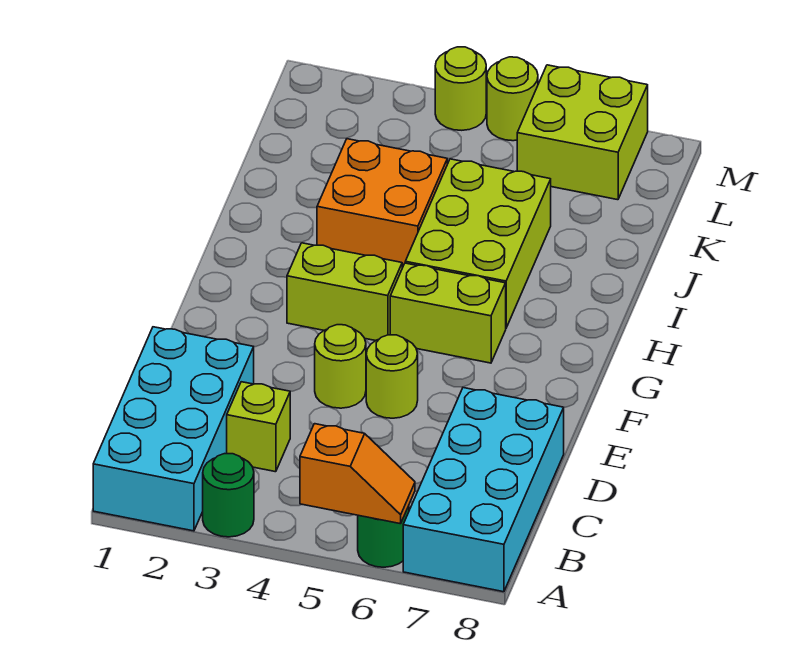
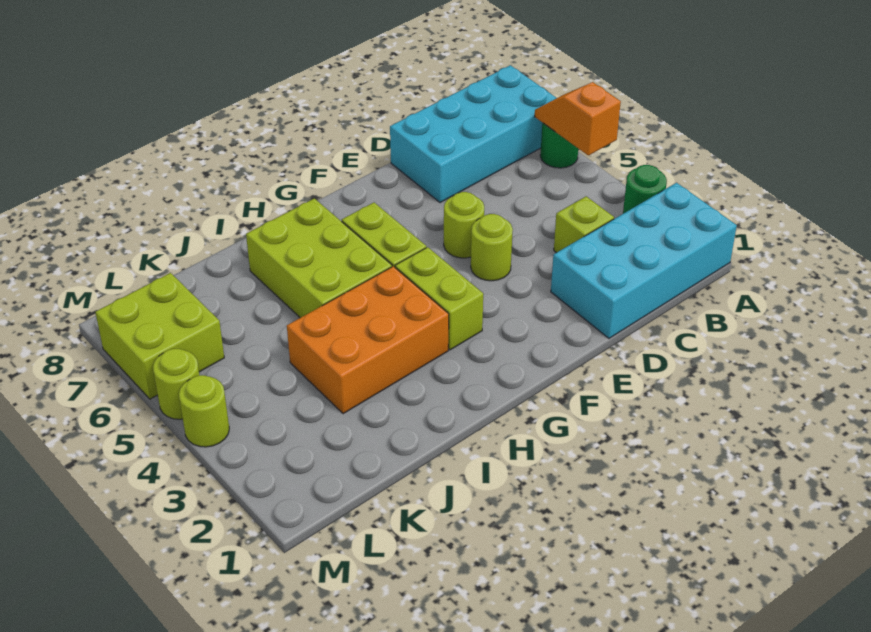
lime brick H5:J6 level 1 -> lime brick H5:I7 level 1
orange brick I3:J4 level 1 -> orange brick H3:J4 level 1

